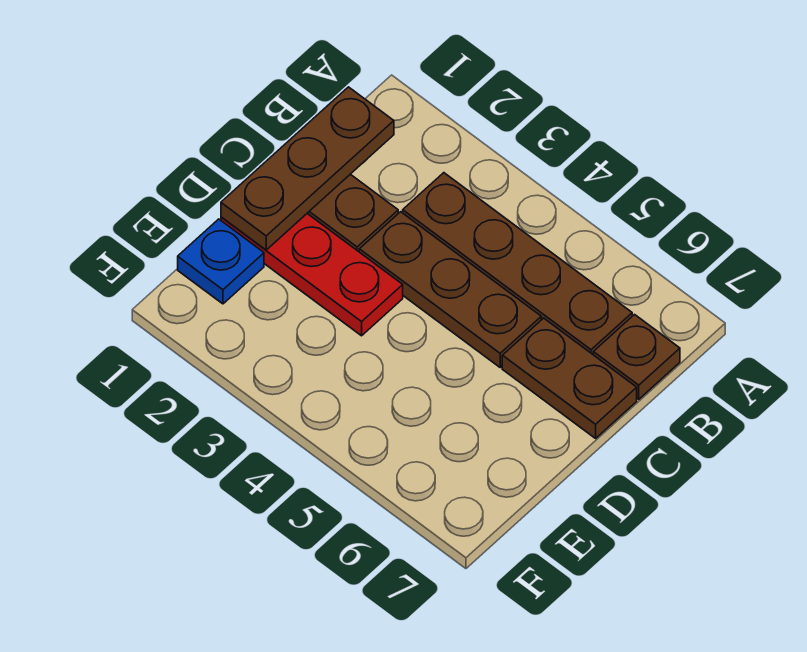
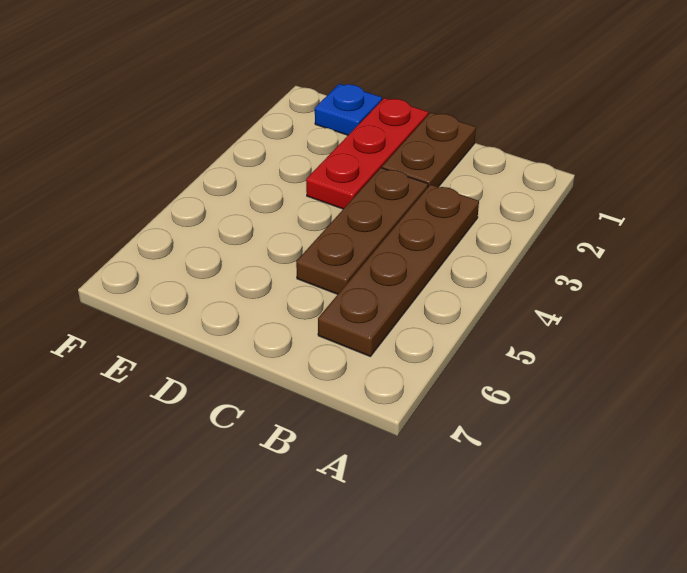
brown plate B1:D1 level 2 -> none
brown plate B7 level 1 -> none
brown plate C6:C7 level 1 -> none

